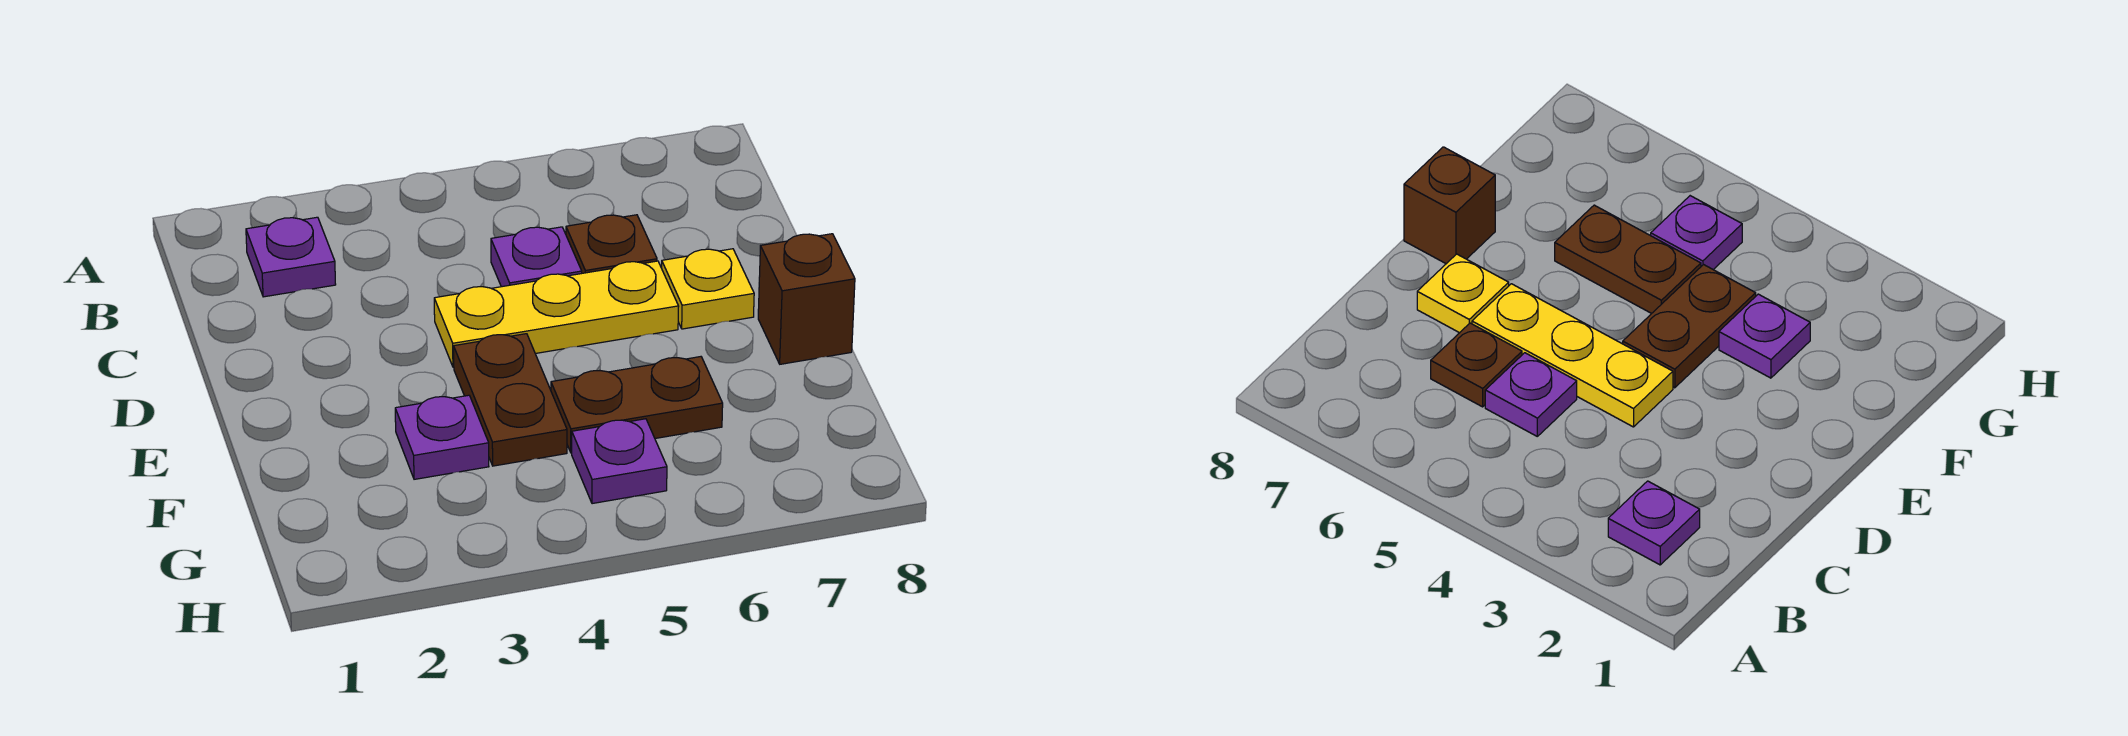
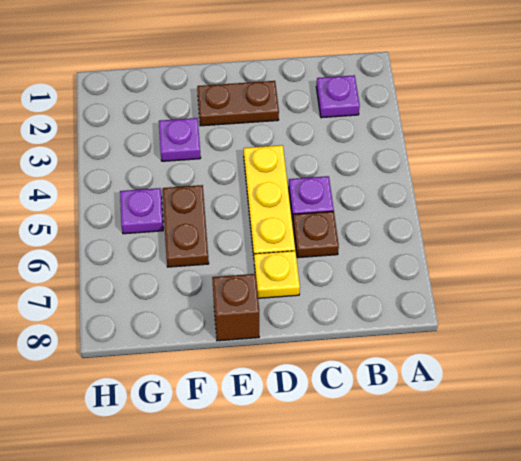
brown plate E4:F4 level 1 -> brown plate D2:E2 level 1

